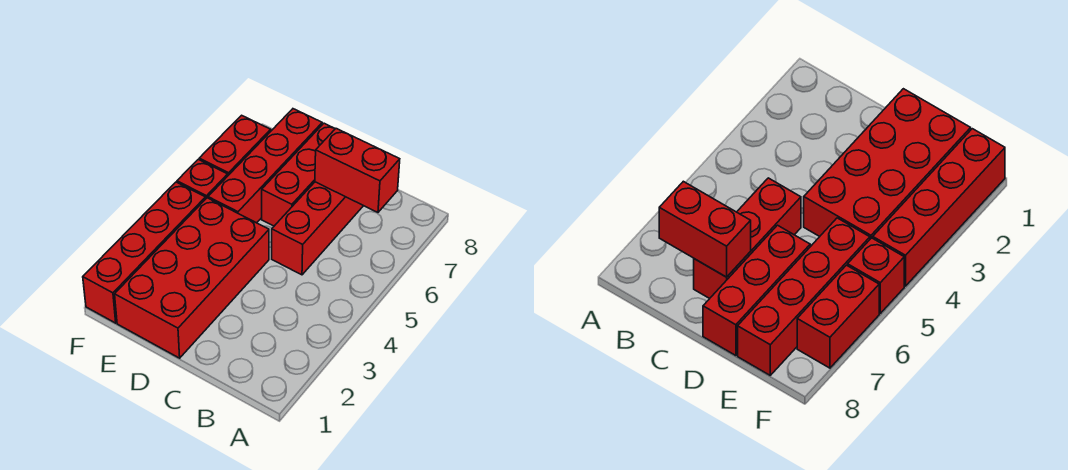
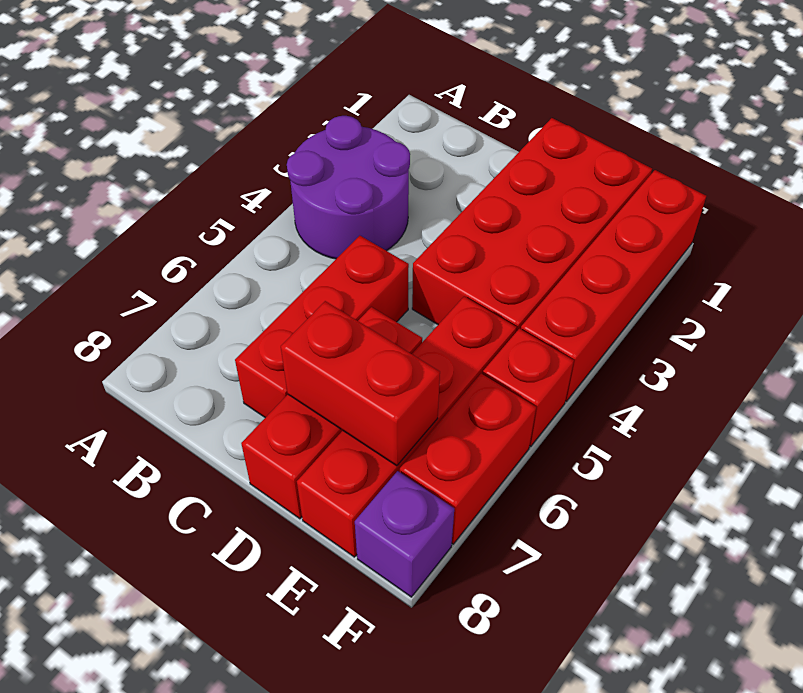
none -> purple round brick A3:B4 level 1
red brick B7:C7 level 2 -> red brick D7:E7 level 2
none -> purple brick F8 level 1

